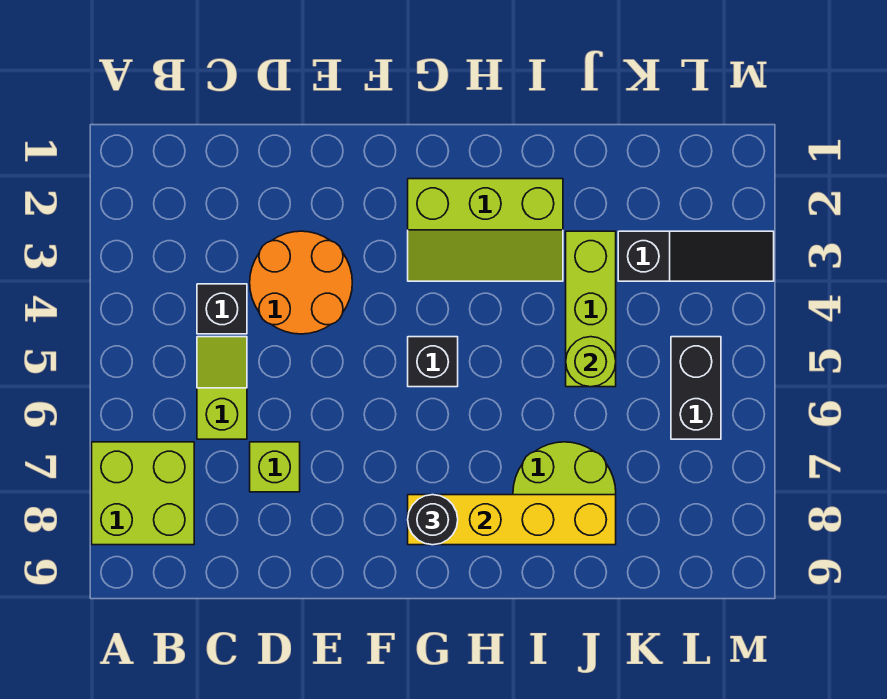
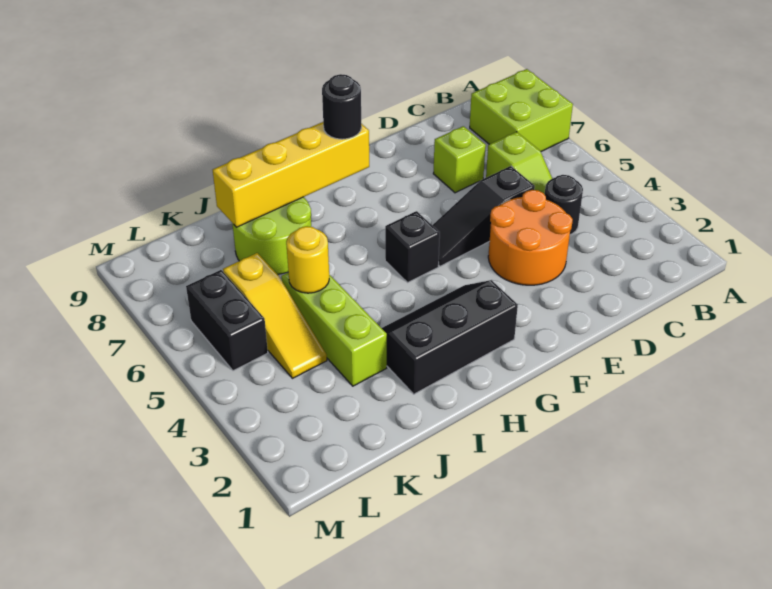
black brick C4 level 1 -> black round brick C4 level 1
lime slope G2:I3 level 1 top 2 -> black slope G2:I3 level 1 top 2
lime round brick J5 level 2 -> yellow round brick J5 level 2
black slope K3:M3 level 1 top K -> black slope D5:F5 level 1 top D
none -> yellow slope K4:K6 level 1 top 6

